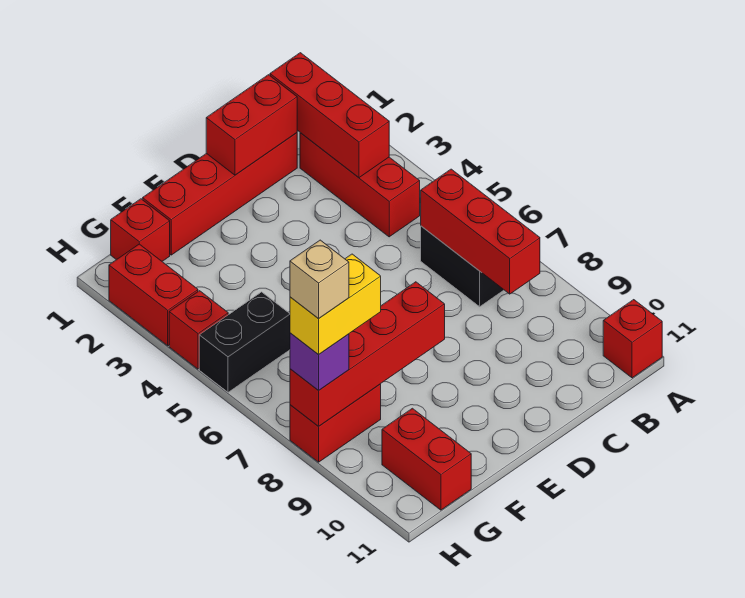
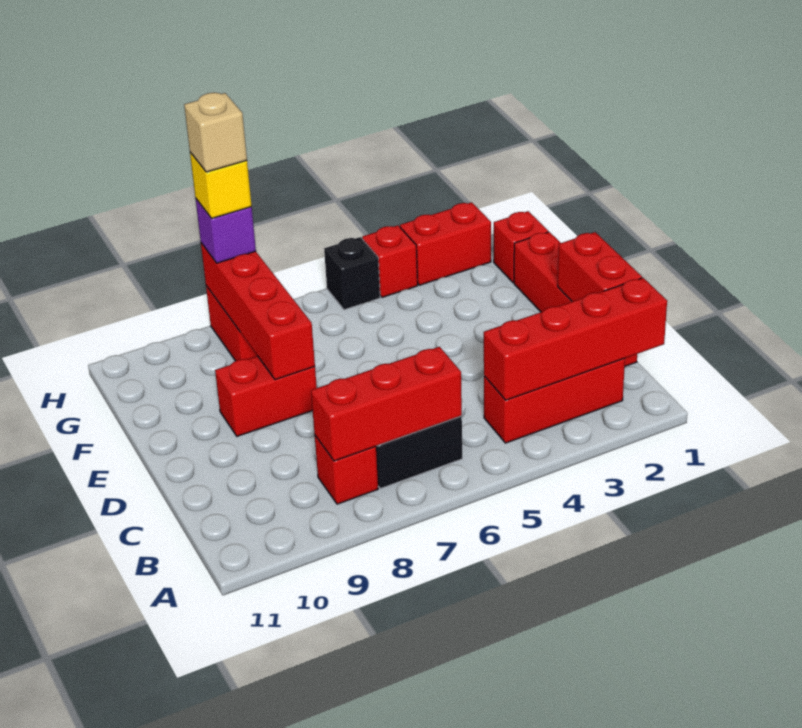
red brick A11 level 1 -> red brick B8 level 1
red brick B1:B3 level 2 -> red brick B1:B4 level 2
black brick G5:H5 level 1 -> black brick H5 level 1
yellow brick G8:H8 level 4 -> yellow brick H8 level 4
red brick G10:G11 level 1 -> red brick E8:E9 level 1

